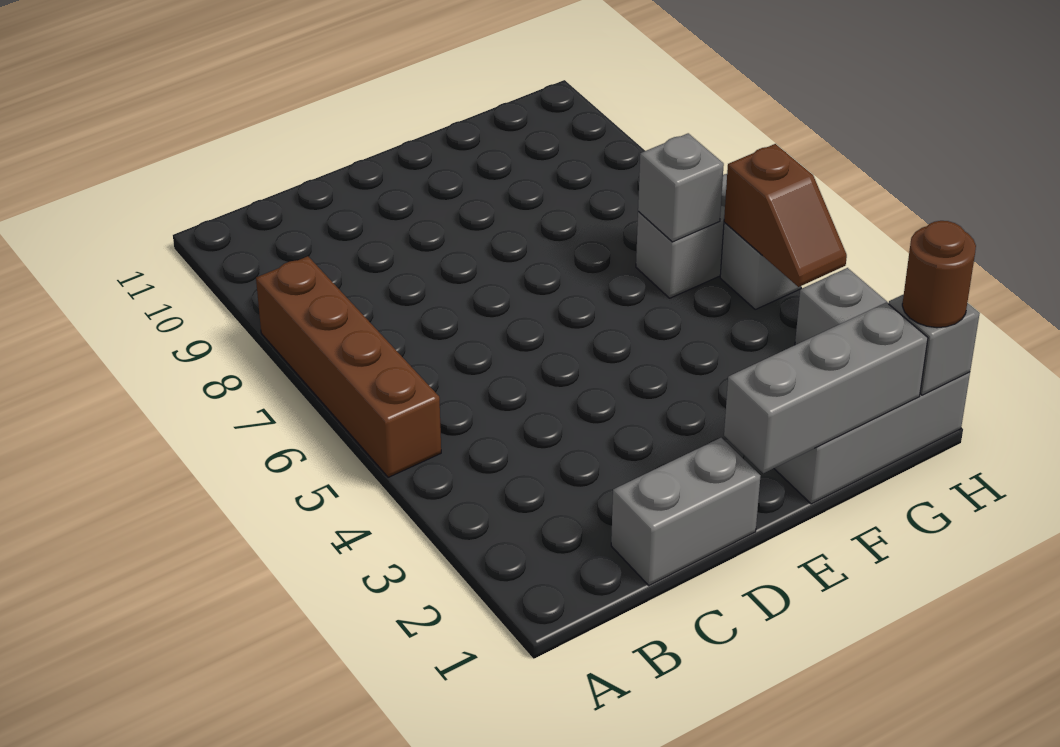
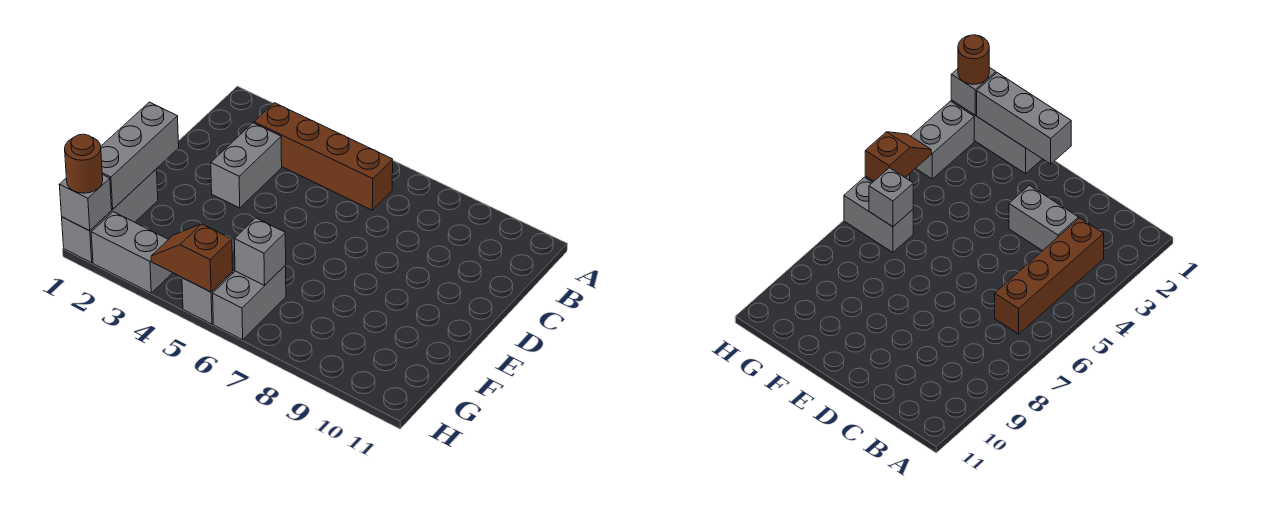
brown brick A5:A8 level 1 -> brown brick B3:B6 level 1
grey brick C1:D1 level 1 -> grey brick C3:D3 level 1

